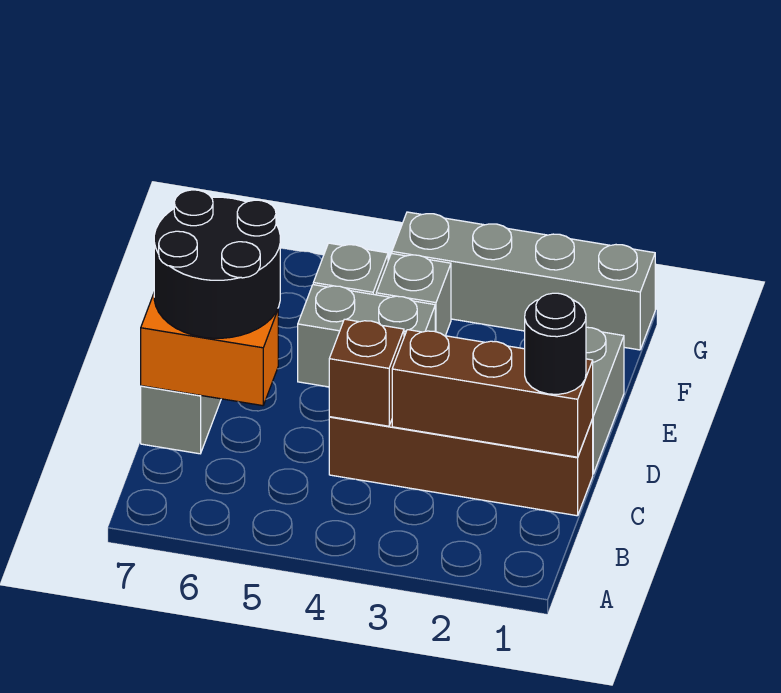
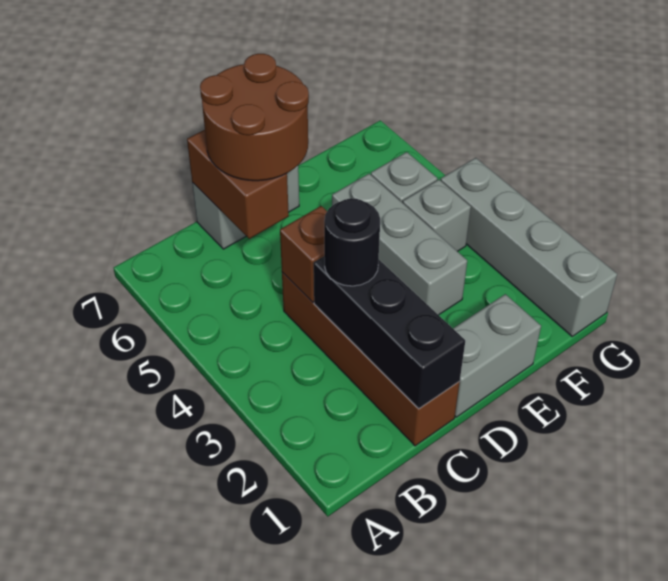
brown brick C1:C3 level 2 -> black brick C1:C3 level 2
black round brick C1 level 3 -> black round brick C3 level 3
orange brick C6:C7 level 2 -> brown brick C6:C7 level 2
black round brick C6:D7 level 3 -> brown round brick C6:D7 level 3
grey brick E4:E5 level 1 -> grey brick E3:E5 level 1

